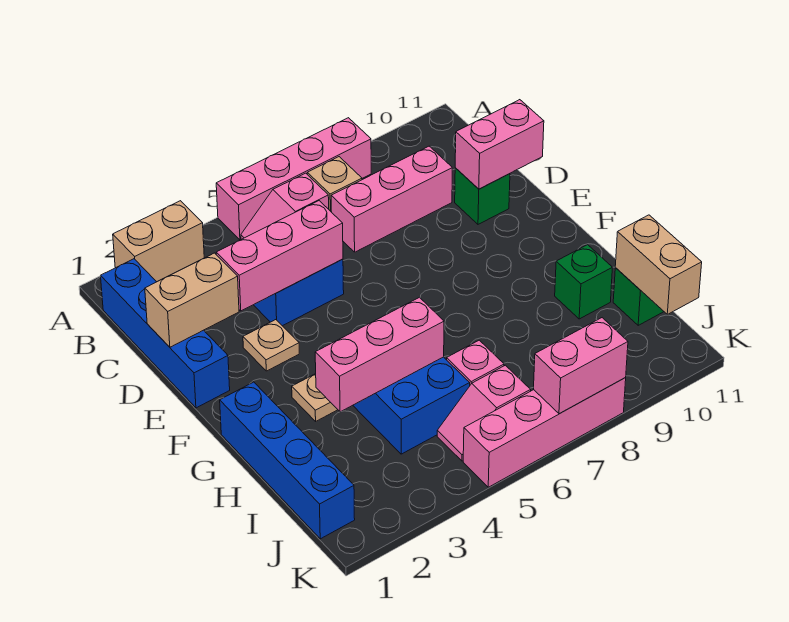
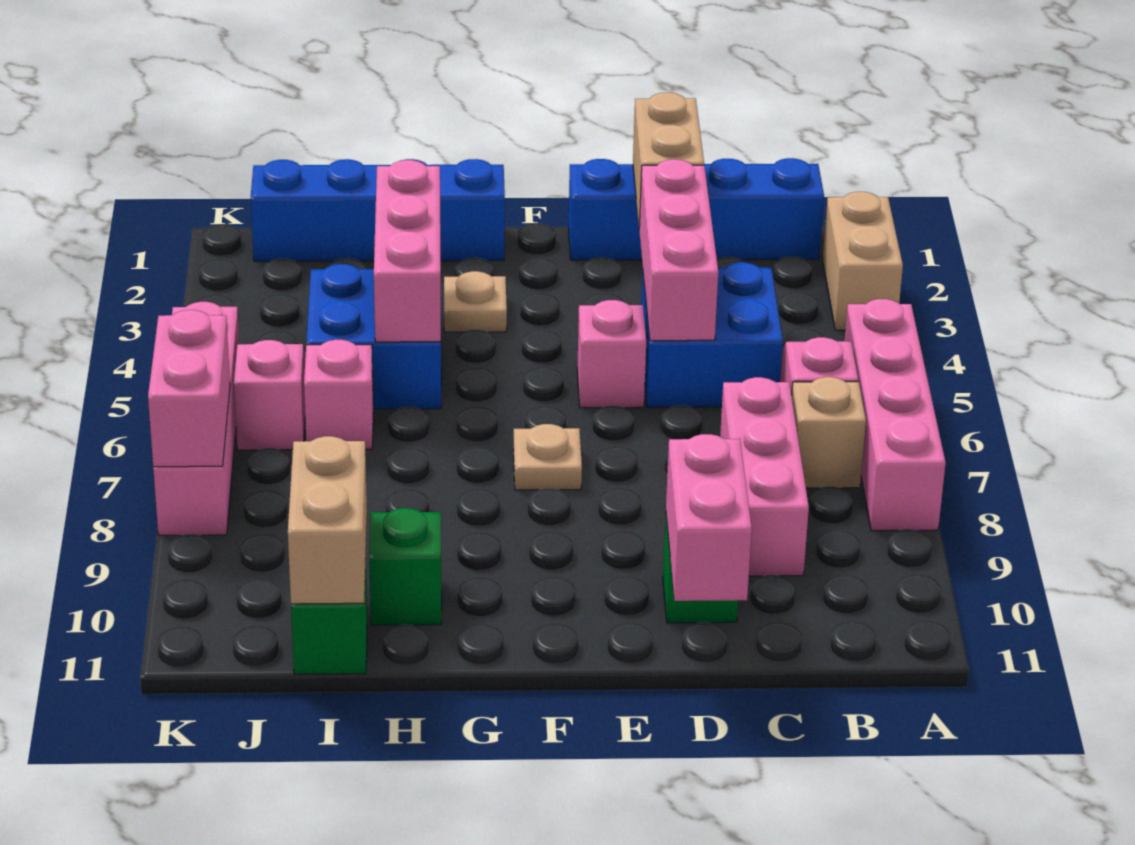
tan plate E3 level 1 -> tan plate F7 level 1
none -> pink brick E5 level 1
tan brick I11:J11 level 2 -> tan brick I10:I11 level 2

